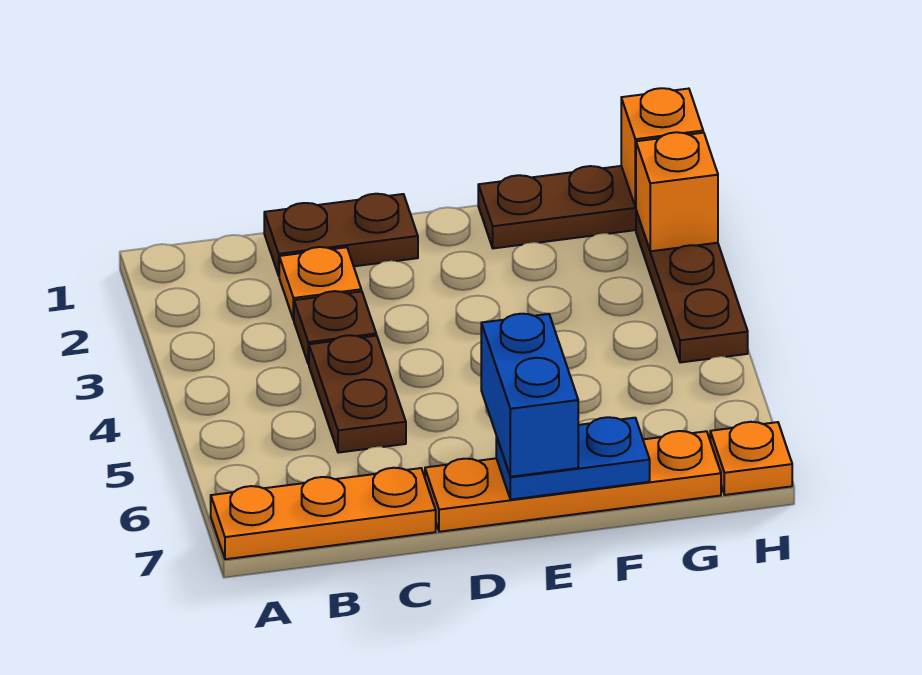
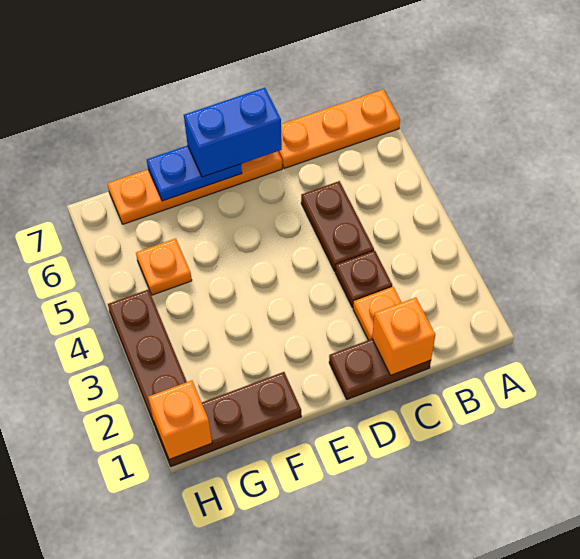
blue brick E6:E7 level 3 -> blue brick D7:E7 level 3
orange brick H2 level 2 -> orange brick C1 level 2
orange plate H7 level 1 -> orange plate G5 level 1

